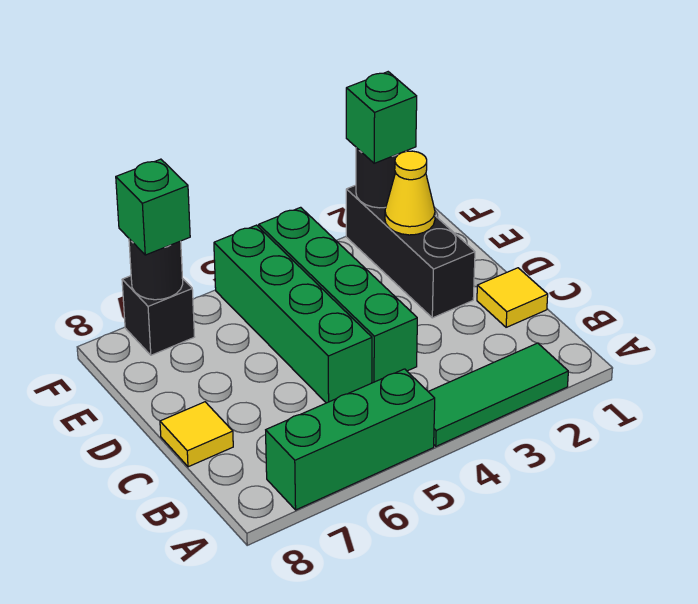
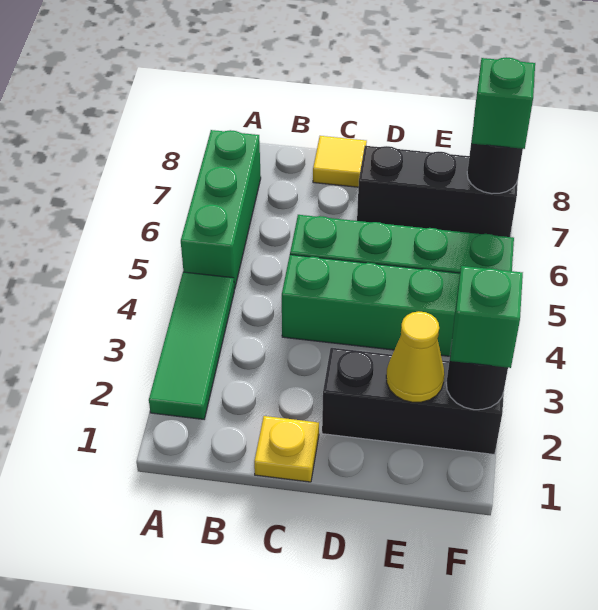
yellow tile C1 level 1 -> yellow plate C1 level 1
black brick F7 level 1 -> black brick D7:F7 level 1

